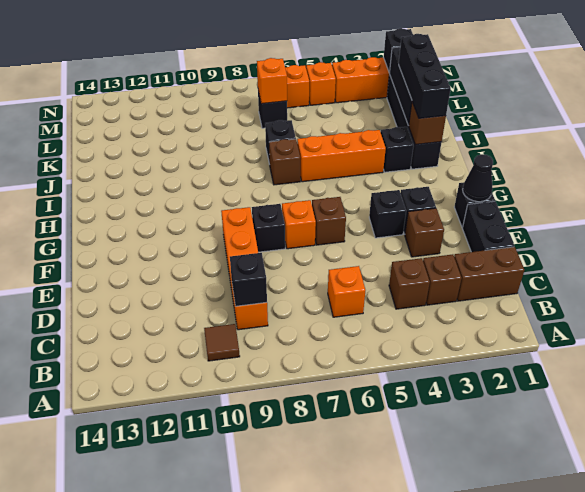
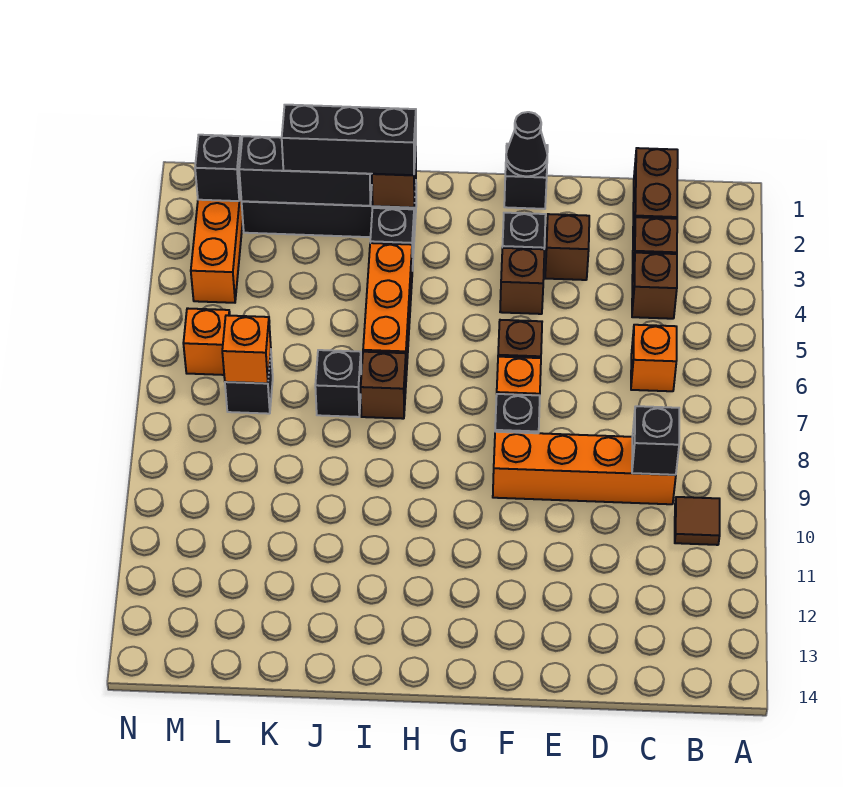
black brick D1:E1 level 1 -> none
black brick F4 level 1 -> brown brick F4 level 1
orange brick M5 level 1 -> none

